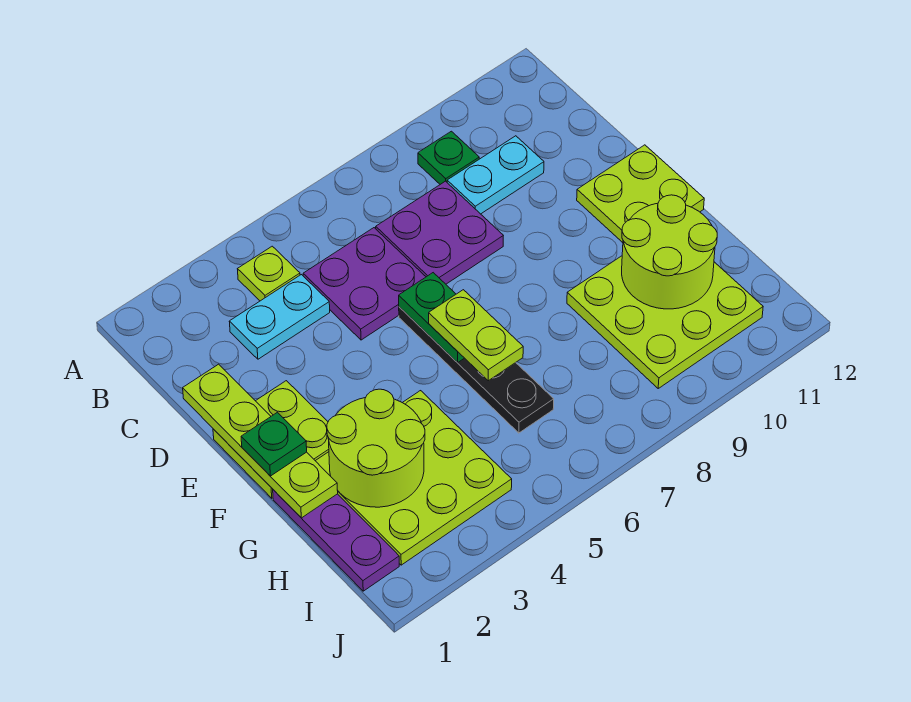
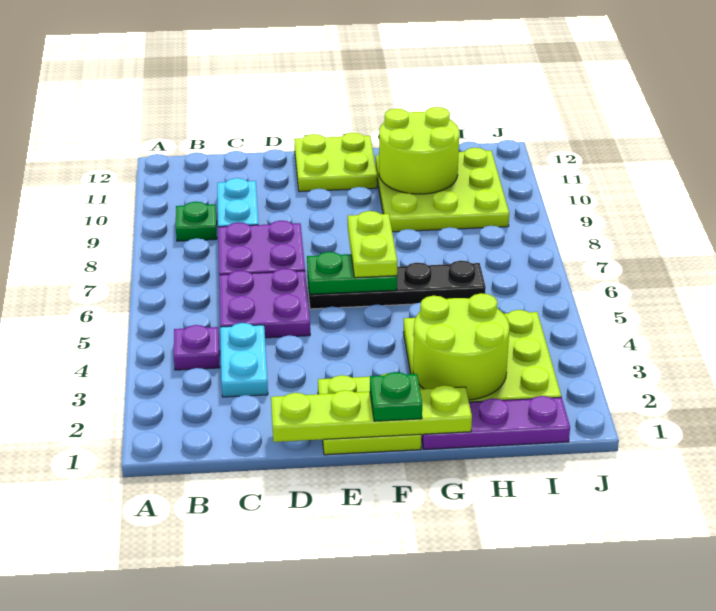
lime plate B4 level 1 -> purple plate B4 level 1
lime plate F6:G6 level 3 -> lime plate F6:F7 level 3

